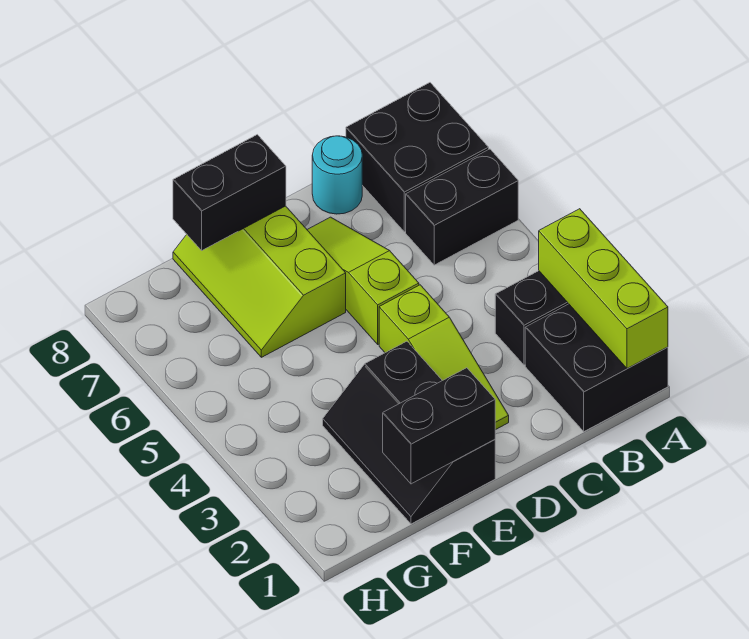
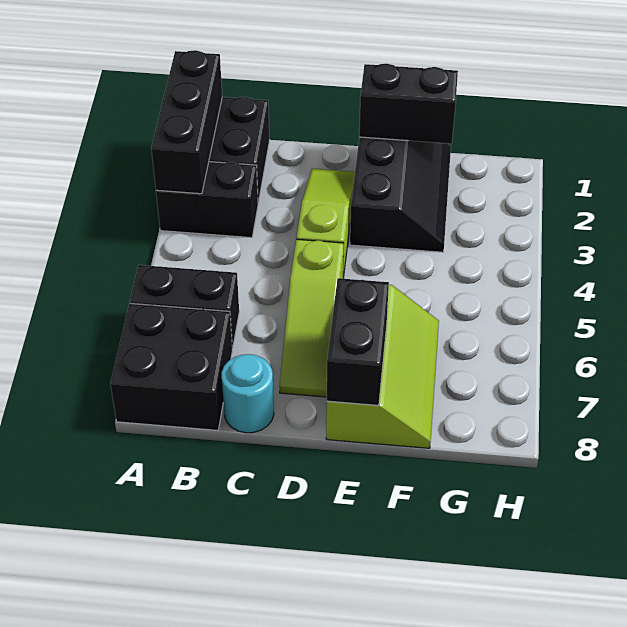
lime brick A1:A3 level 2 -> black brick A1:A3 level 2
black brick E8:F8 level 2 -> black brick E7:E8 level 2

